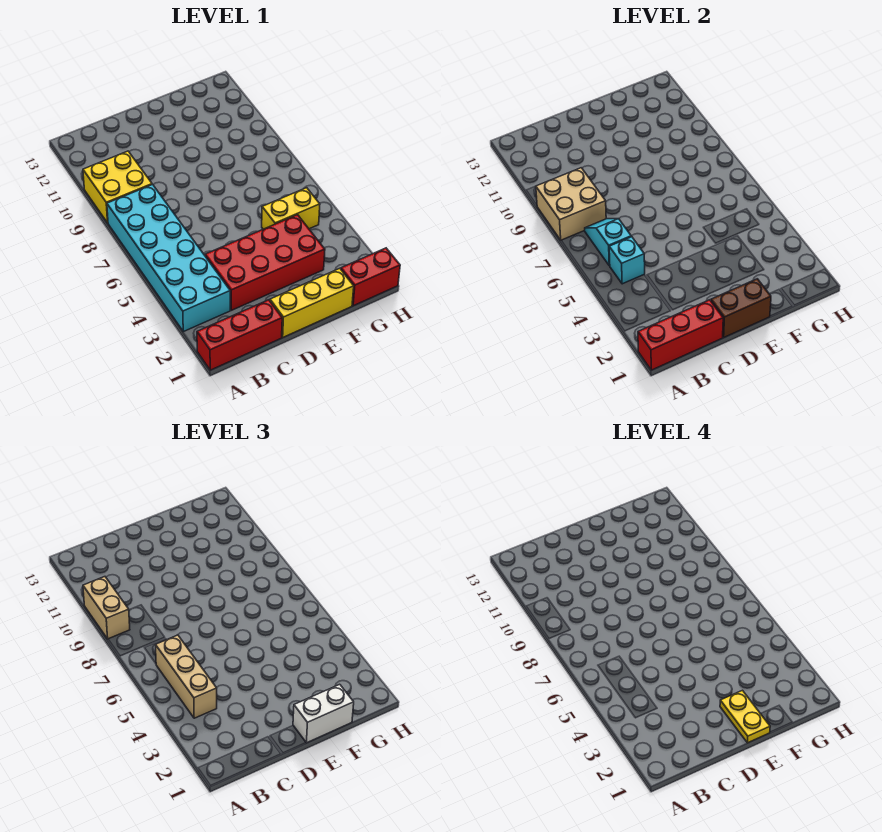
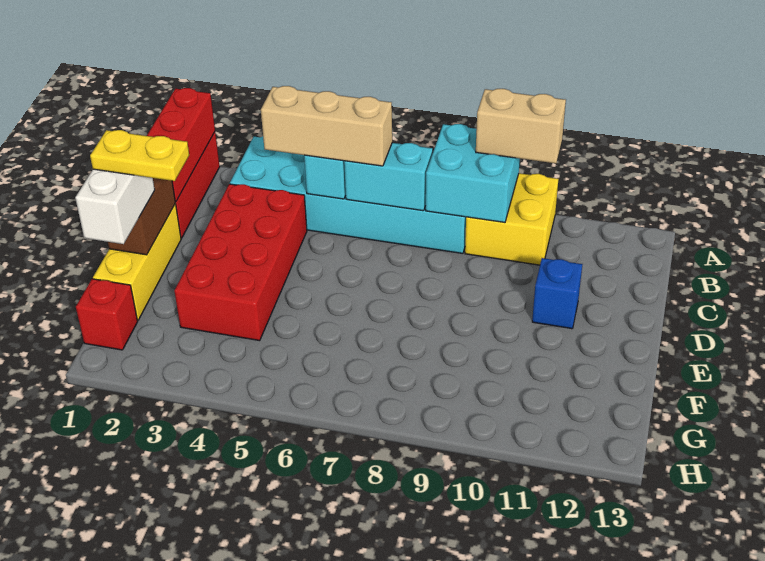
tan brick A8:B9 level 2 -> cyan brick A8:B9 level 2
cyan slope B6:B7 level 2 top 6 -> cyan brick B6:B7 level 2
none -> blue brick D11 level 1
yellow brick F5:G5 level 1 -> none
red brick G1:H1 level 1 -> red brick G1 level 1

